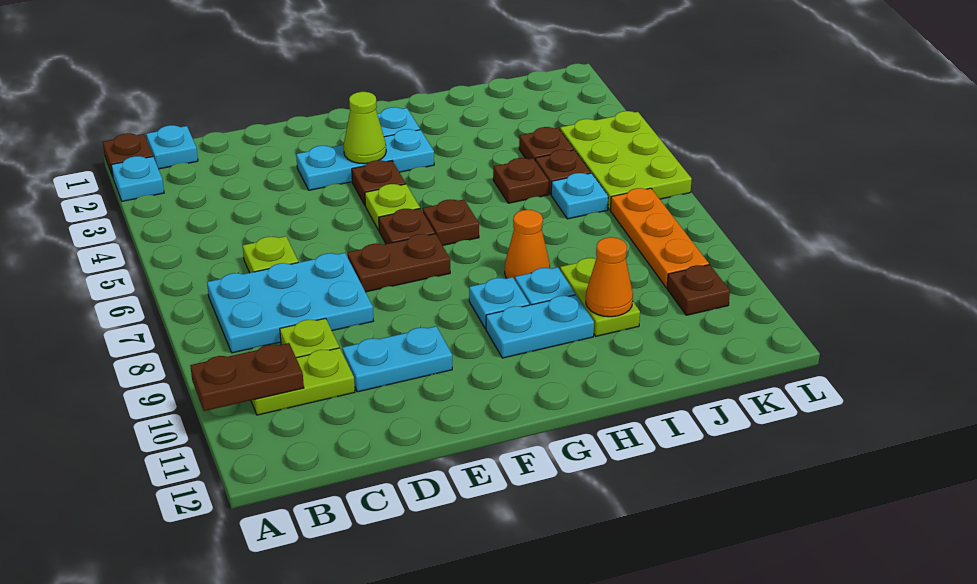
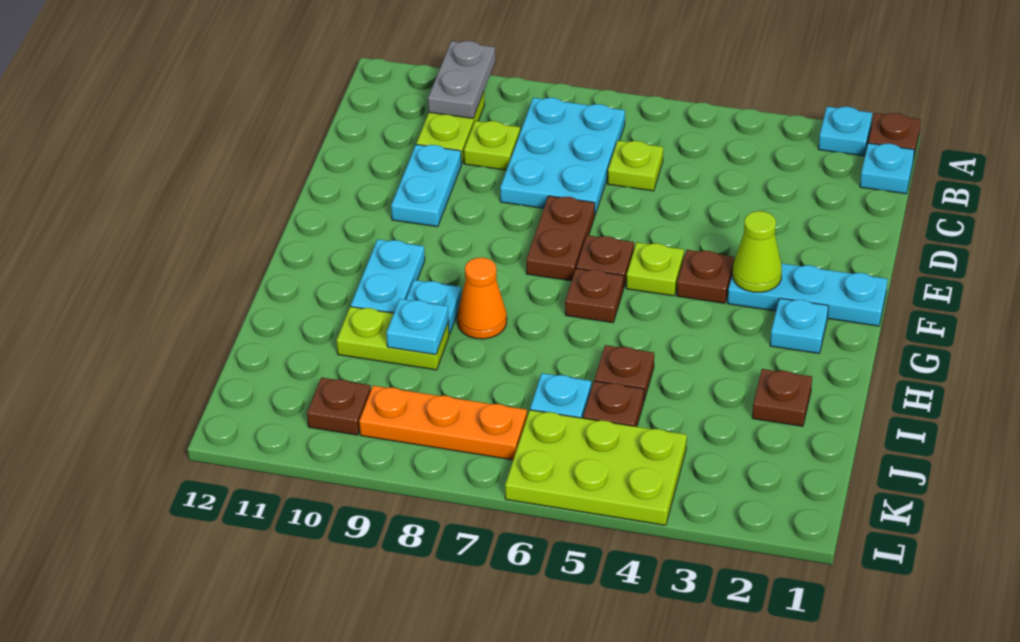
brown plate A10:B10 level 2 -> grey plate A10:B10 level 2
cyan plate E3:G3 level 1 -> cyan plate F1:F3 level 1
cyan plate G9 level 1 -> cyan plate I9 level 2
orange cone I10 level 2 -> none
brown plate J4 level 1 -> brown plate I2 level 1

